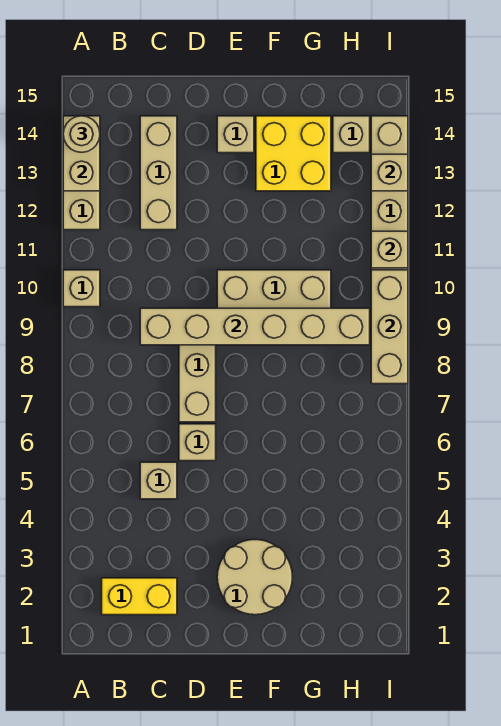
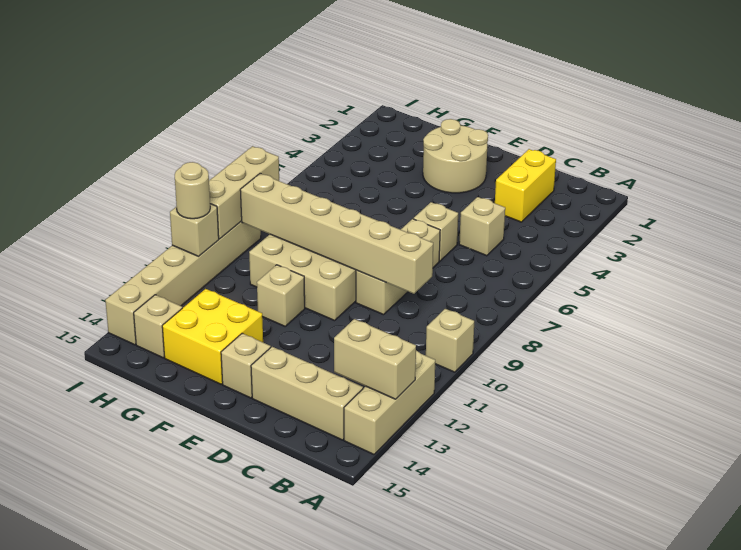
tan brick A13:A14 level 2 -> tan brick A13:B13 level 2
tan round brick A14 level 3 -> tan round brick I11 level 3
yellow brick B2:C2 level 1 -> yellow brick C2:C3 level 1
tan brick C12:C14 level 1 -> tan brick B14:D14 level 1
tan brick I13 level 2 -> tan brick F11 level 1

